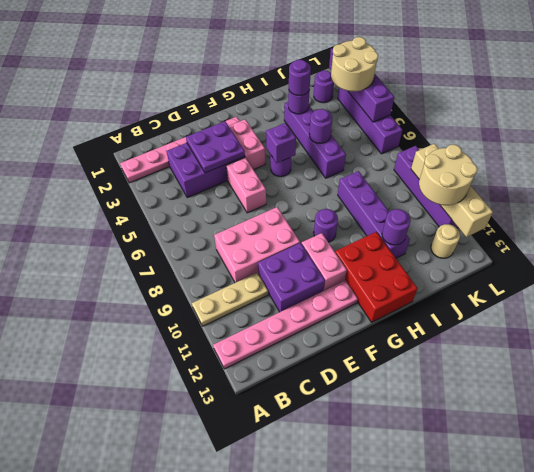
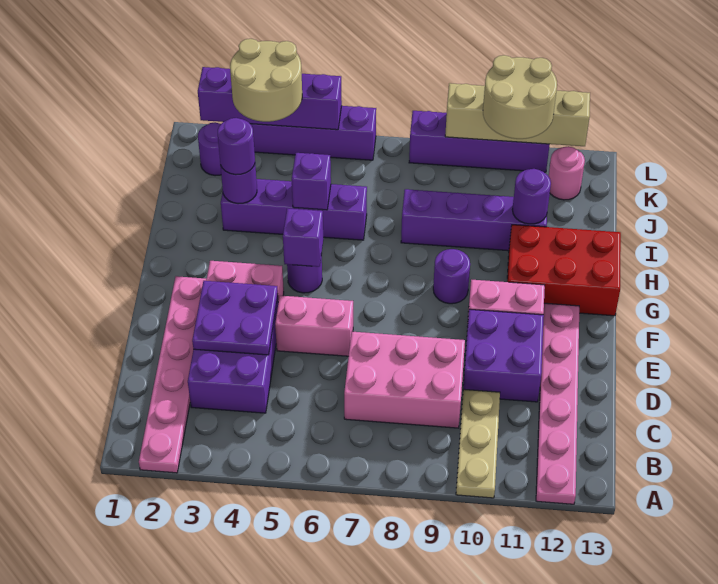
pink brick C8:E9 level 1 -> pink brick C7:D9 level 1
purple round brick I5 level 2 -> purple brick I5 level 2
tan round brick K12 level 1 -> pink round brick K12 level 1

